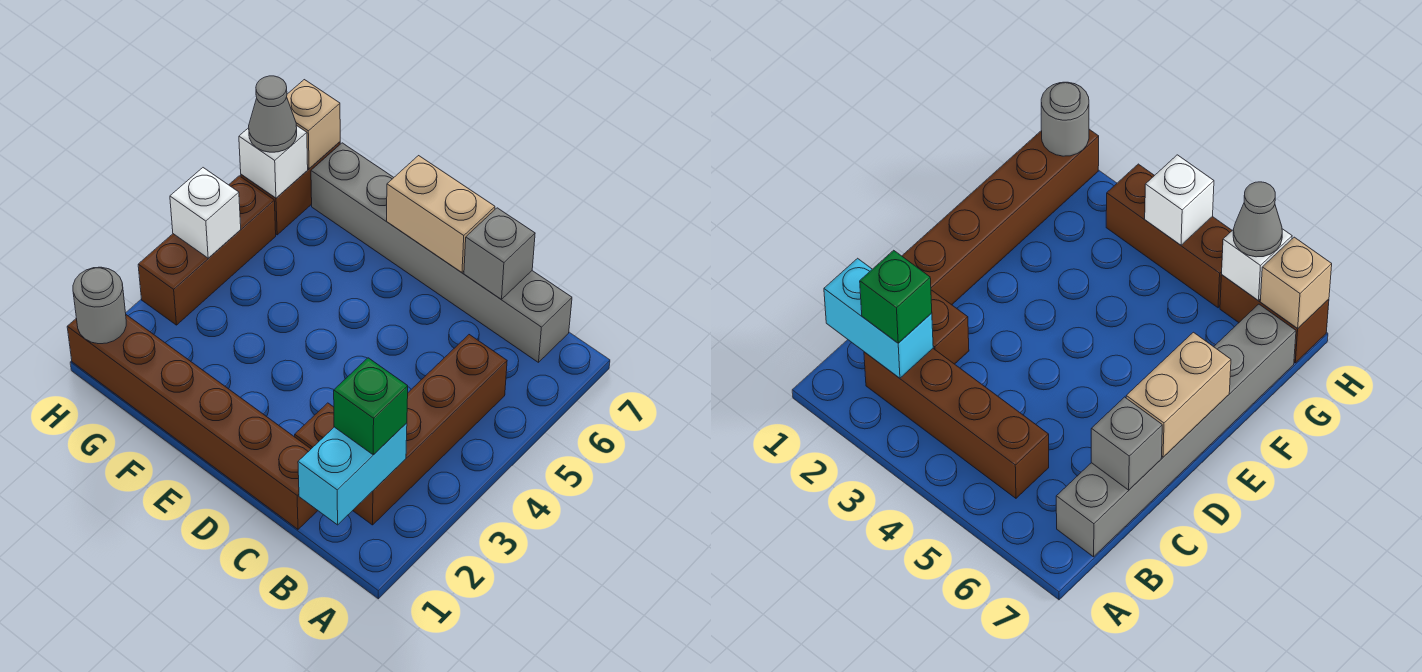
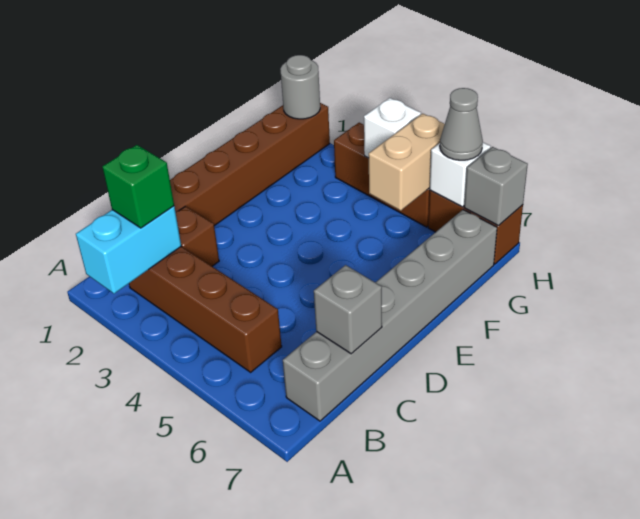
cyan brick B1:B2 level 2 -> cyan brick A2:B2 level 2
tan brick D7:E7 level 2 -> tan brick G5:H5 level 2
tan brick H7 level 2 -> grey brick H7 level 2

